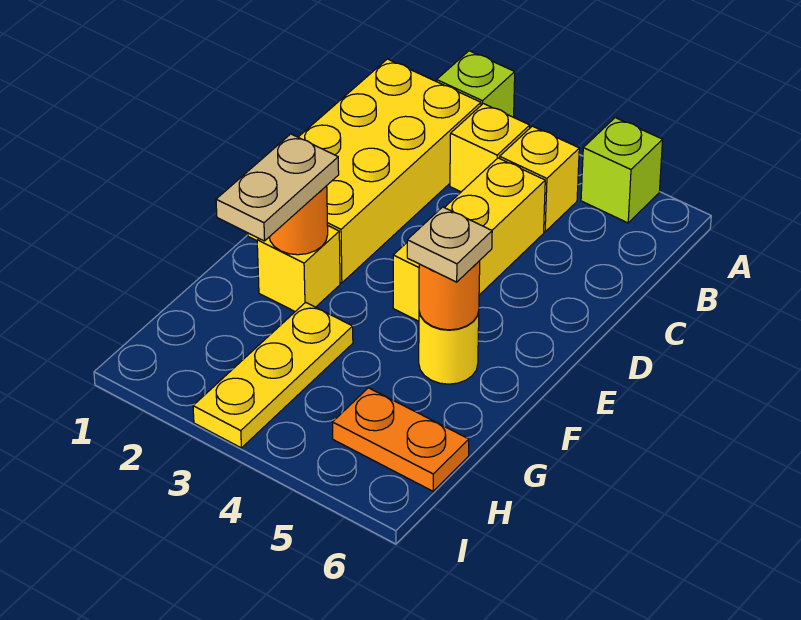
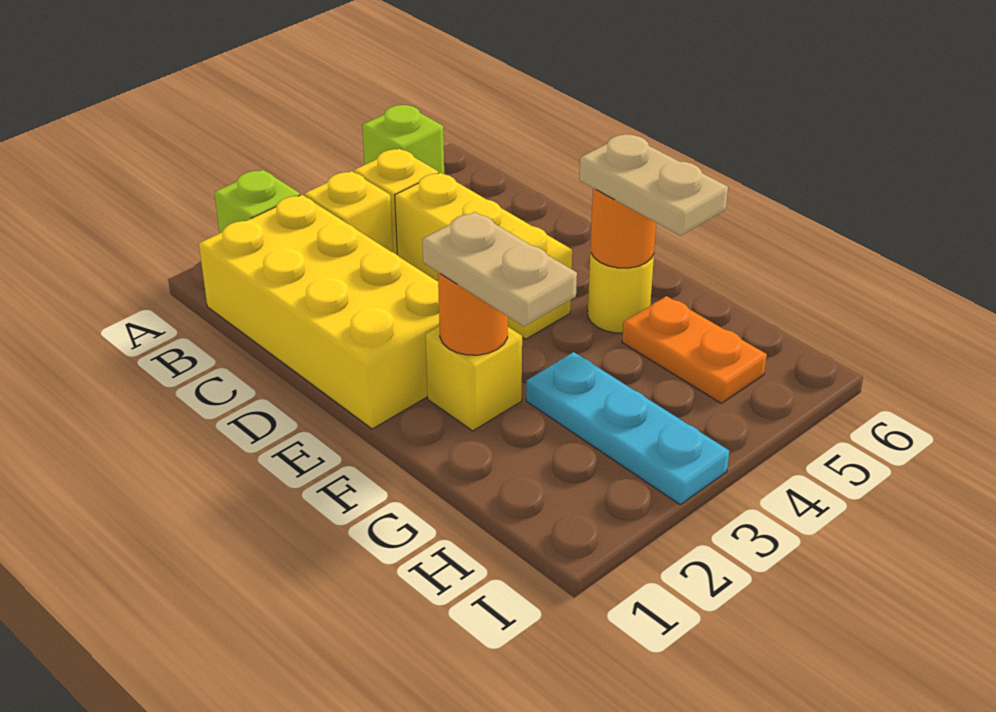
tan plate F5 level 3 -> tan plate F5:G5 level 3
yellow plate G3:I3 level 1 -> cyan plate G3:I3 level 1
orange plate H5:H6 level 1 -> orange plate G5:H5 level 1

